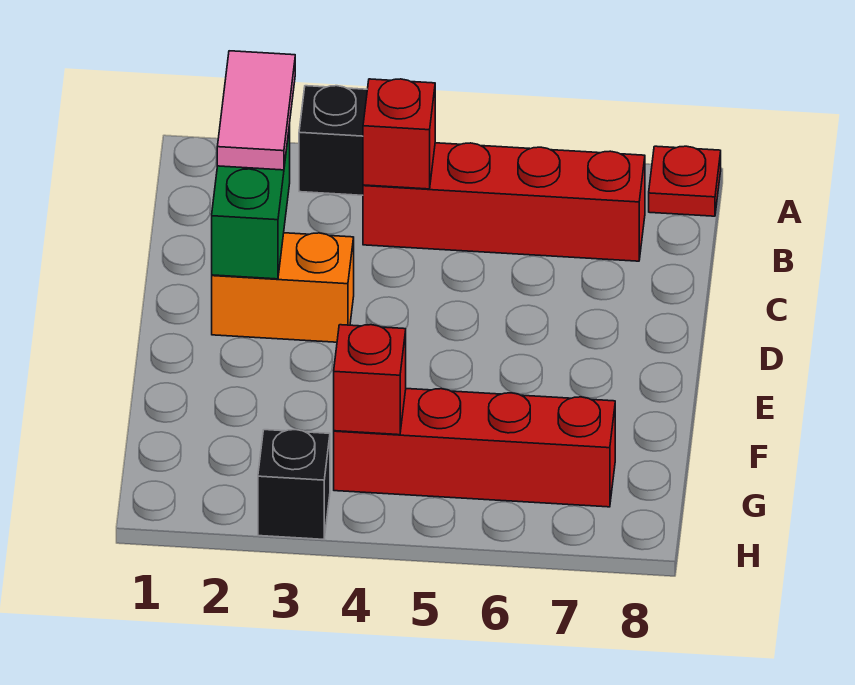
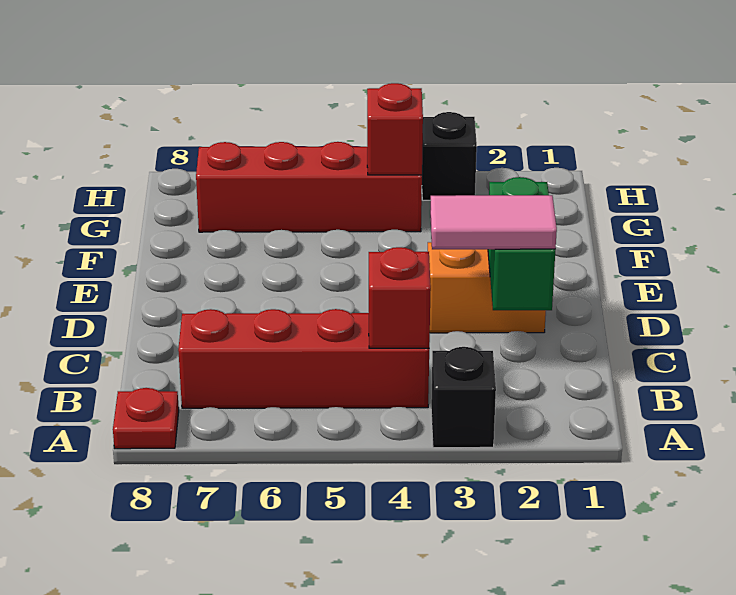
pink tile B2:C2 level 3 -> pink tile C2:C3 level 3

